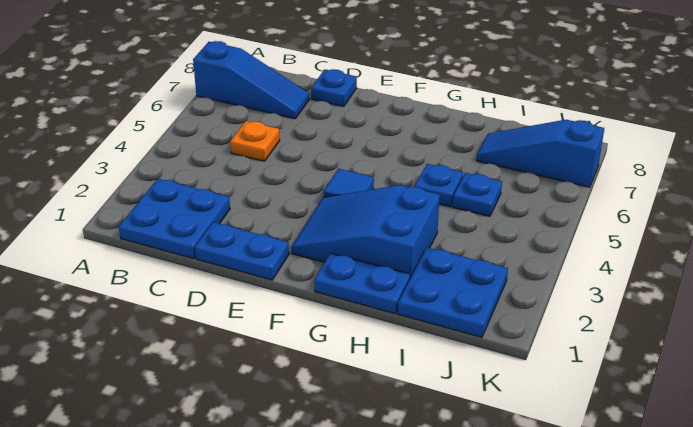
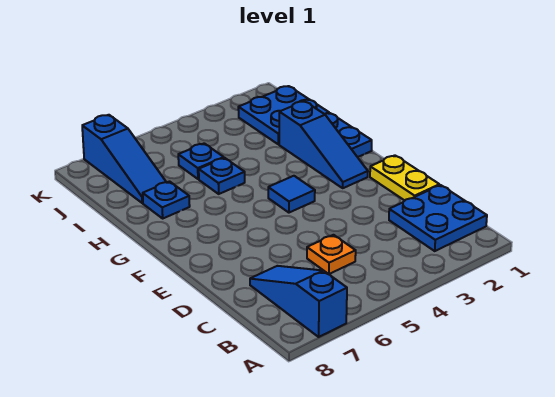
blue plate D1:E1 level 1 -> yellow plate D1:E1 level 1
blue plate D8 level 1 -> blue plate H7 level 1
blue slope F2:H3 level 1 top H -> blue slope F2:H2 level 1 top H

